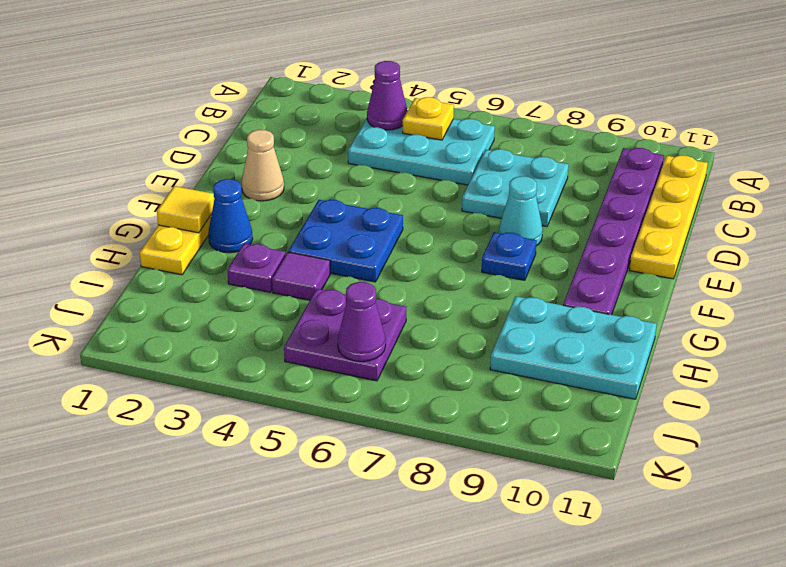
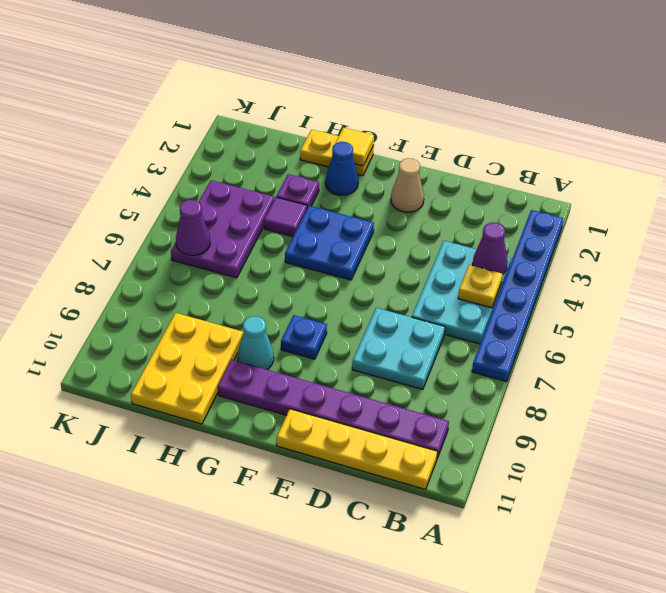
none -> blue plate A2:A7 level 1
cyan cone E8 level 1 -> cyan cone G9 level 1
cyan plate H9:I11 level 1 -> yellow plate H9:I11 level 1
purple plate I5:J6 level 1 -> purple plate I4:J6 level 1

